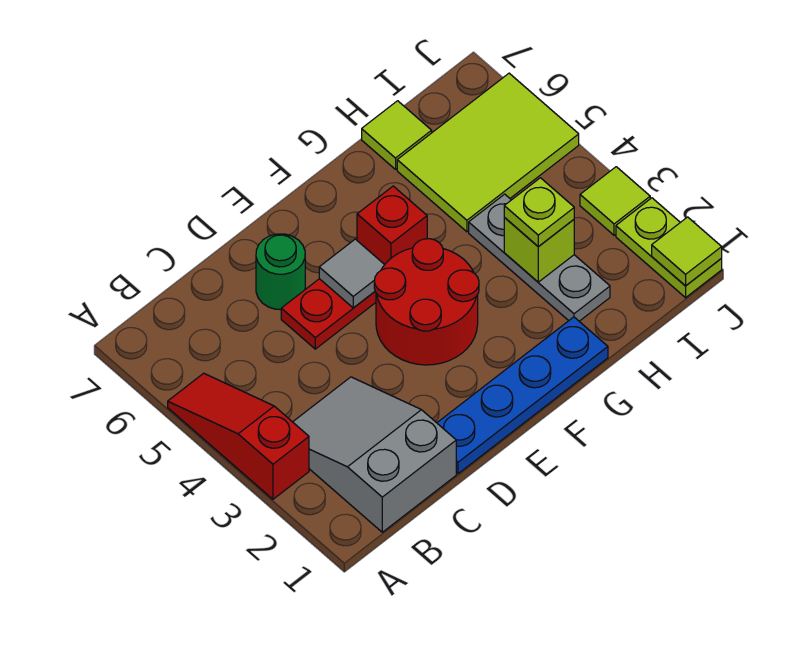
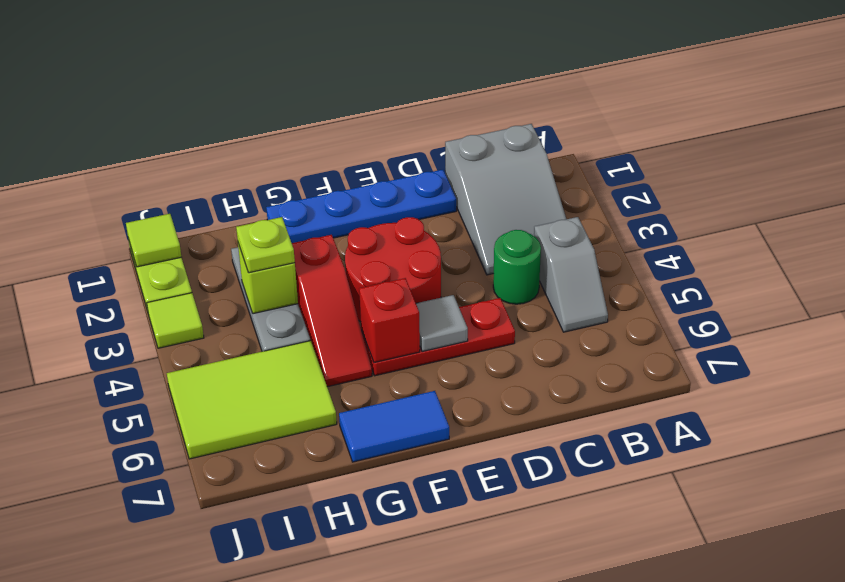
red slope A3:A5 level 1 top 3 -> red slope G3:G5 level 1 top 3
none -> grey slope B4:B5 level 1 top 4
green round brick D6 level 1 -> green round brick C4 level 1
none -> blue tile F7:G7 level 1
lime tile H7 level 1 -> none

